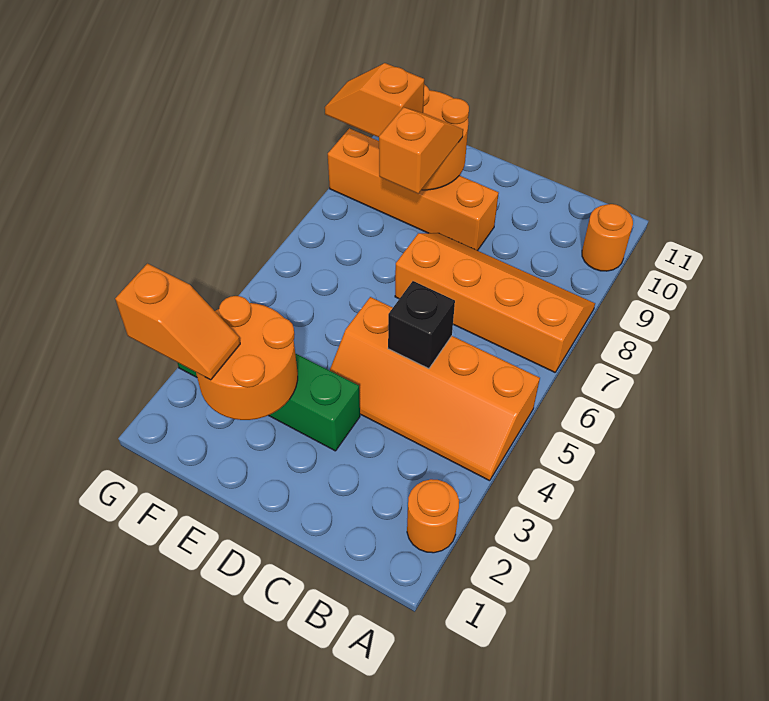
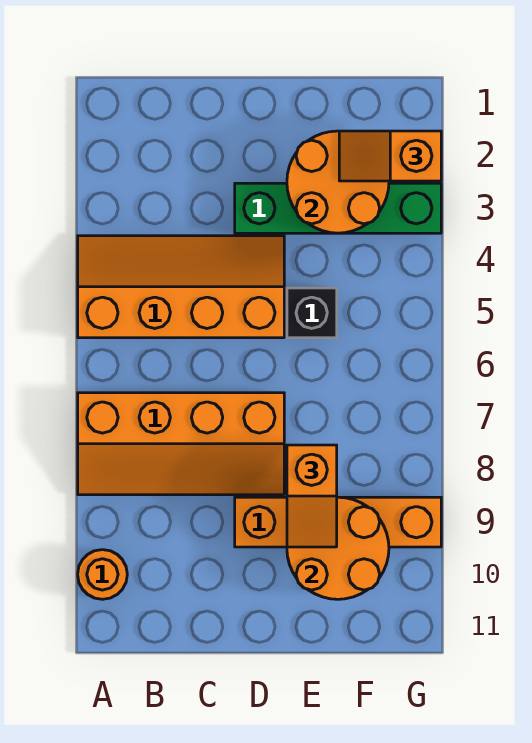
orange round brick A2 level 1 -> none
black brick C5 level 2 -> black brick E5 level 1
orange slope F9:G9 level 3 top F -> none

